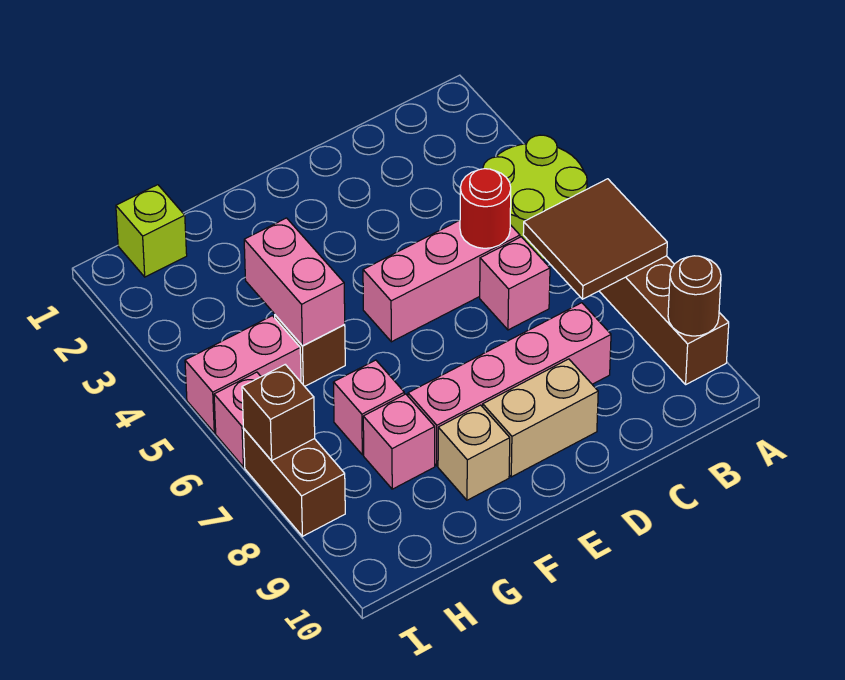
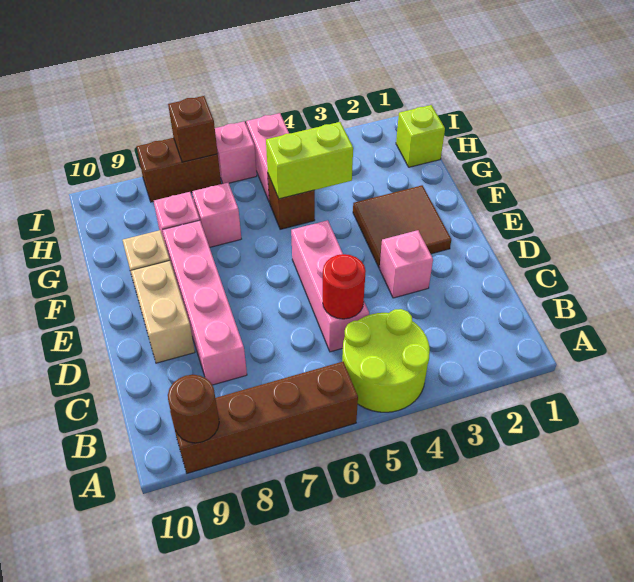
brown tile A6:B7 level 2 -> brown tile E2:F3 level 1
pink brick C6 level 1 -> pink brick D3 level 1
pink brick G4:G5 level 2 -> lime brick G4:G5 level 2

